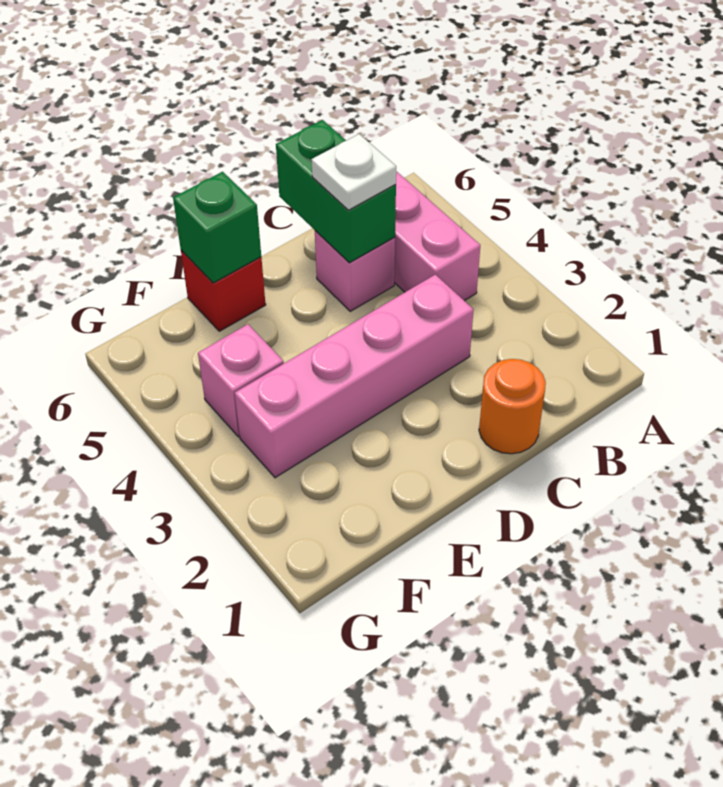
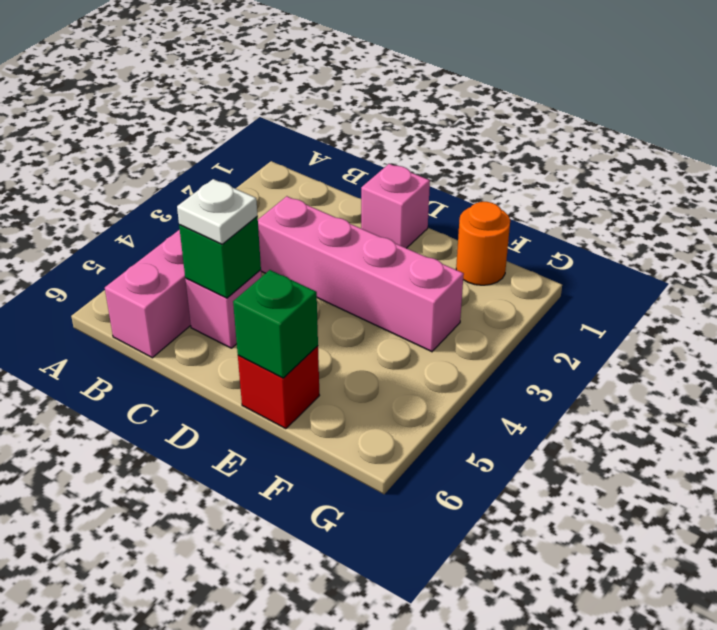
orange round brick C1 level 1 -> orange round brick F1 level 1
green brick C5:C6 level 2 -> green brick C5 level 2
pink brick F4 level 1 -> pink brick D1 level 1

